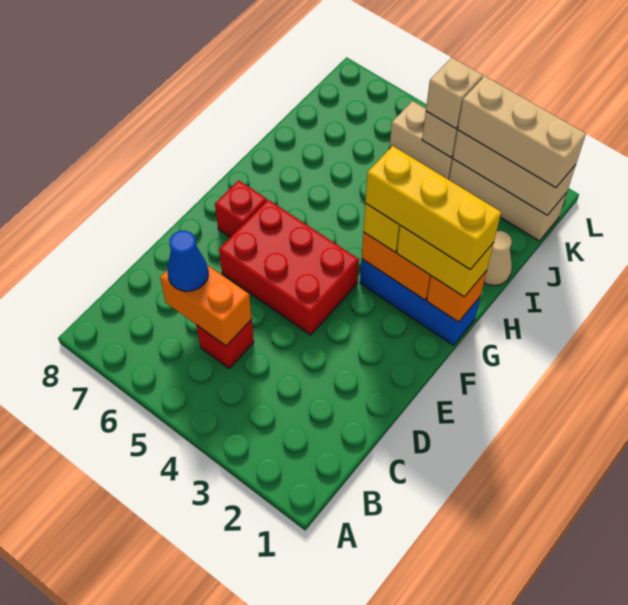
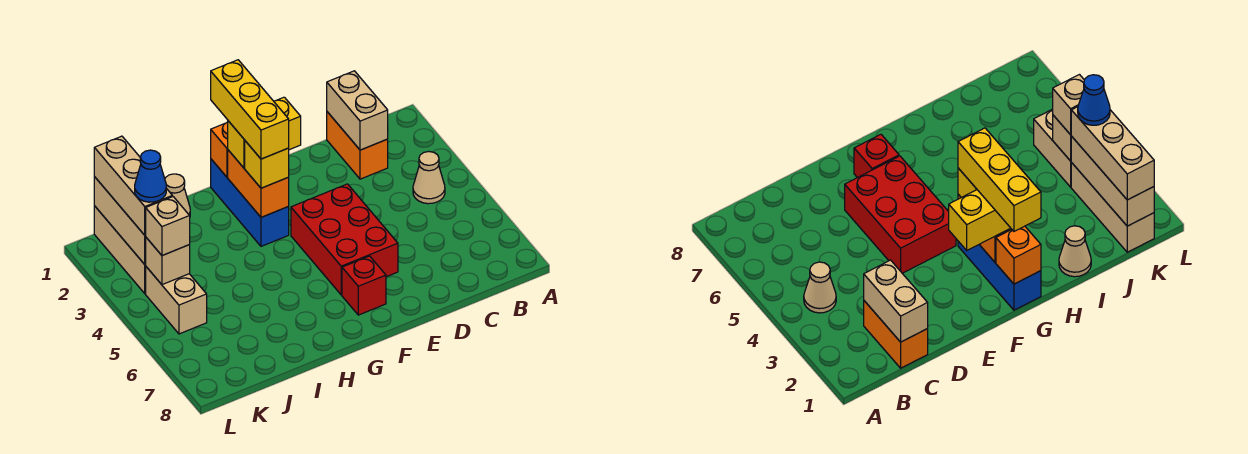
none -> tan cone B4 level 1
none -> tan brick C1:C2 level 2
red brick C5 level 1 -> none
orange brick C5:C6 level 2 -> orange brick C1:C2 level 1
blue cone C6 level 3 -> blue cone K3 level 4
yellow brick G1:G2 level 3 -> yellow brick F2:G2 level 3

